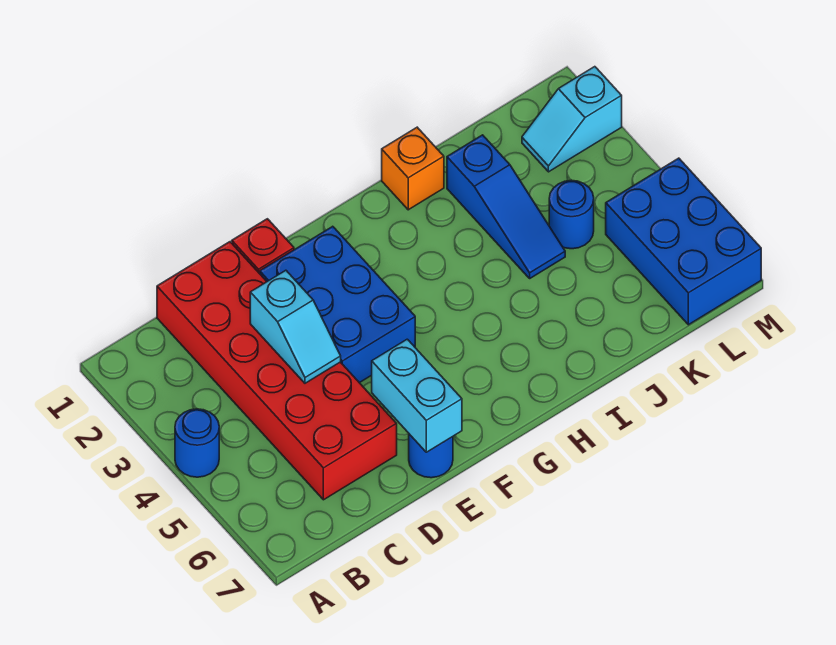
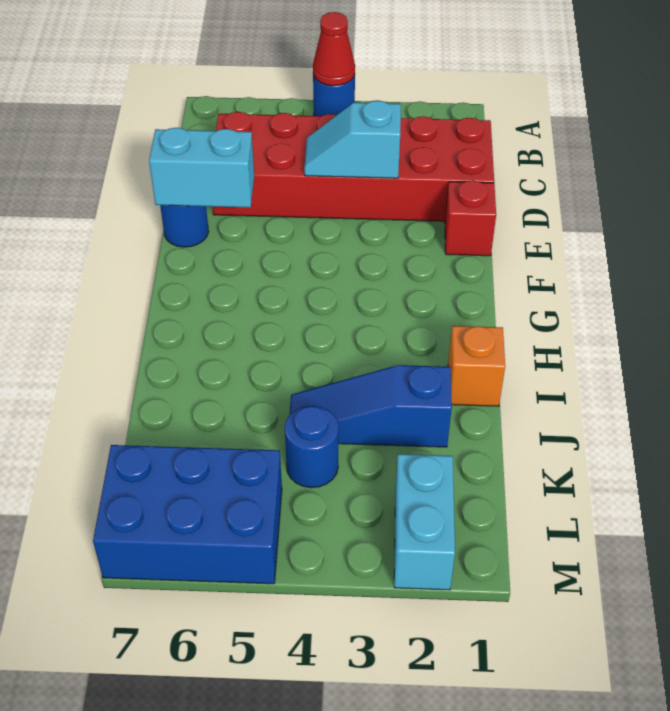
none -> red cone A4 level 2
blue brick E2:F4 level 1 -> none
cyan slope L2:M2 level 1 top M -> cyan brick L2:M2 level 1

